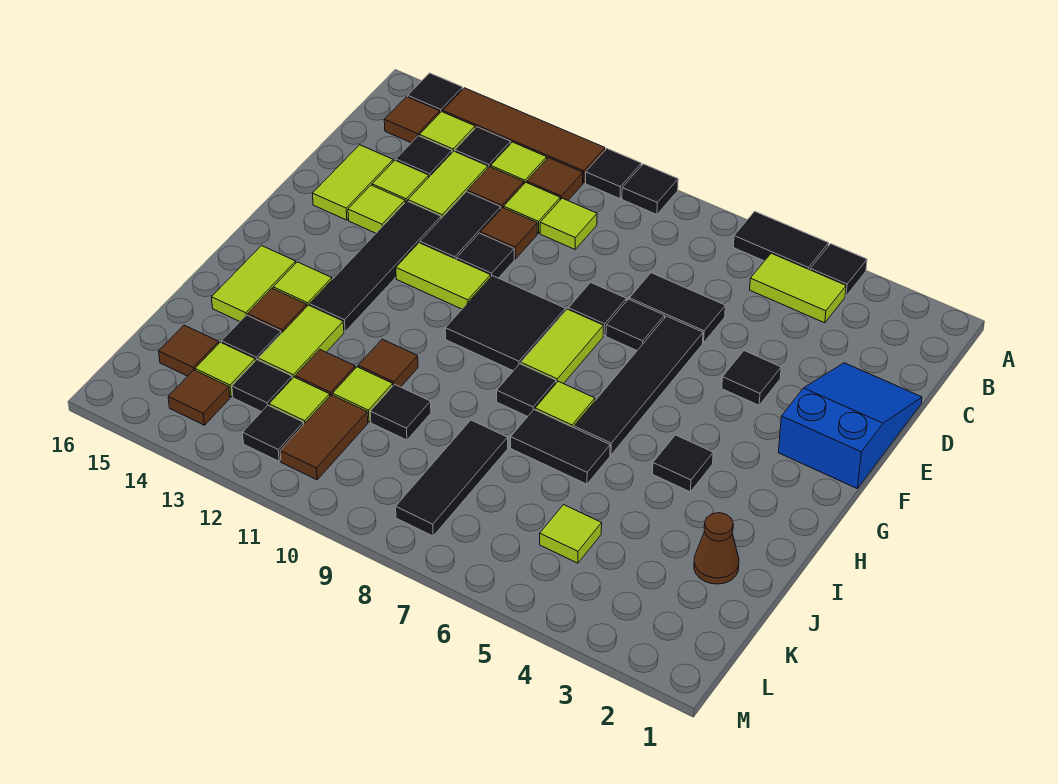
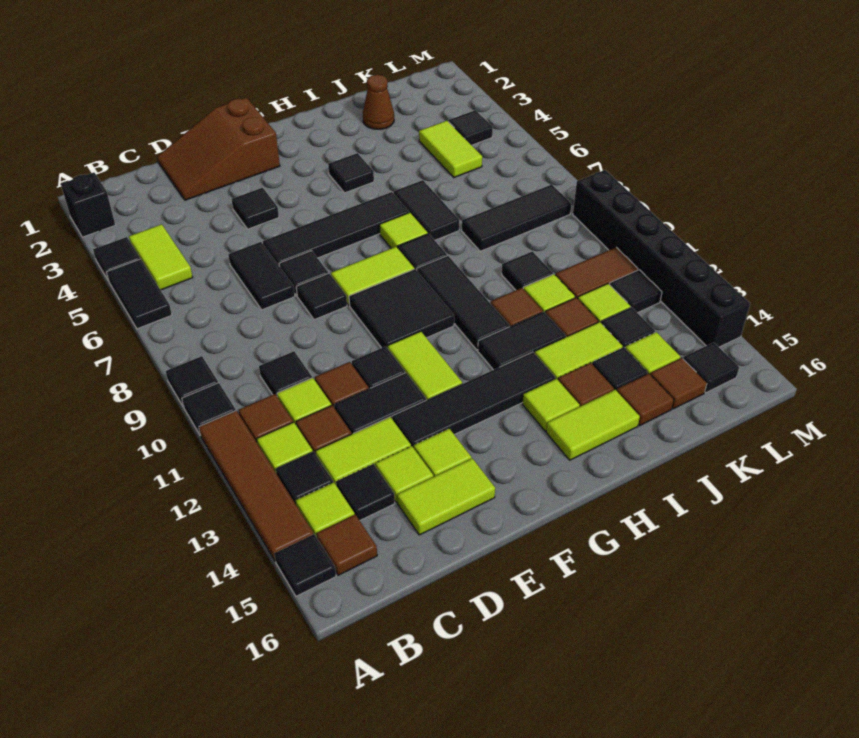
none -> black brick A2 level 1
lime tile C10 level 1 -> black tile C10 level 1
blue slope D1:F2 level 1 top F -> brown slope D1:F2 level 1 top F
none -> black tile H9:H11 level 1
none -> black tile H12:I12 level 1
lime tile K5 level 1 -> lime tile K4:K5 level 1
none -> black tile L4 level 1
brown tile L14 level 1 -> brown tile J15 level 1
none -> black tile L15 level 1
none -> black brick M9:M14 level 1

